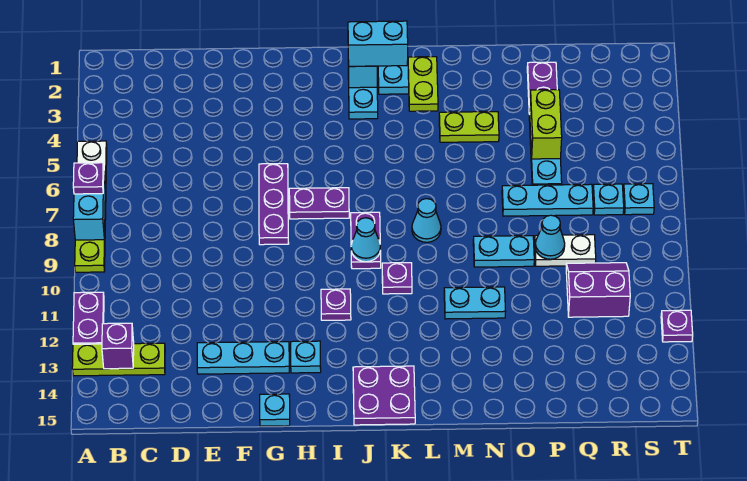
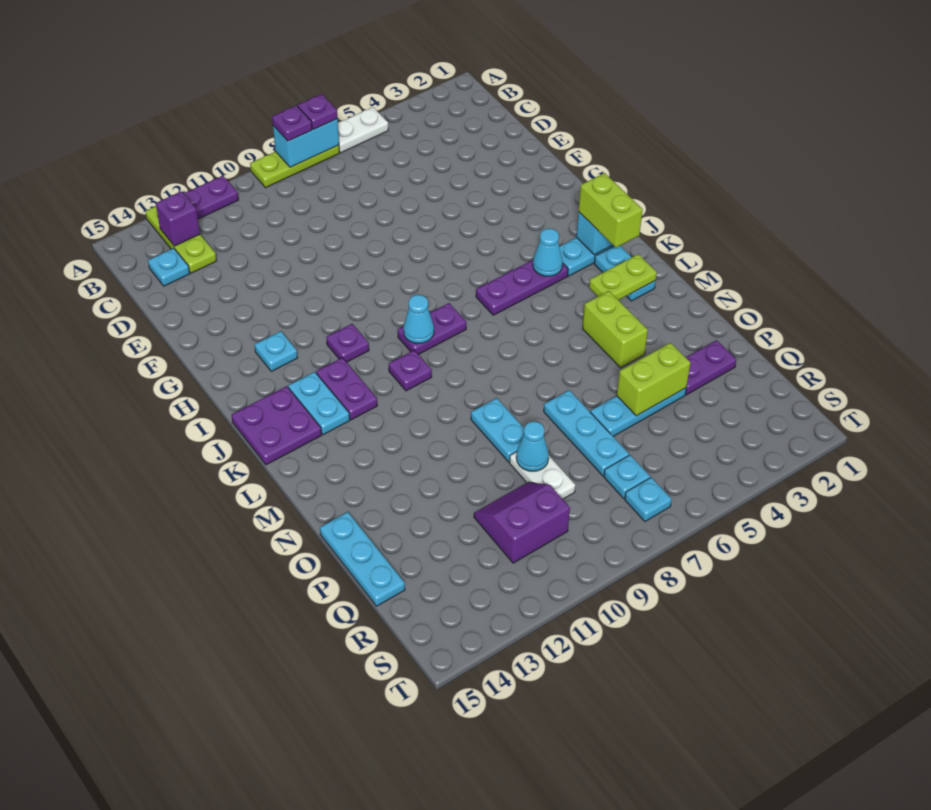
cyan plate E13:G13 level 1 -> cyan plate O15:Q15 level 1
purple plate G6:G8 level 1 -> purple plate J4:J6 level 1
cyan plate G15 level 1 -> cyan plate C14 level 1
purple plate H7:I7 level 1 -> purple plate J12:K12 level 1
cyan brick J2:K2 level 3 -> lime brick J2:K2 level 3
cyan cone L8 level 1 -> cyan cone J4 level 2
lime plate M4:N4 level 1 -> lime brick M4:N4 level 1
cyan plate M11:N11 level 1 -> cyan plate J13:K13 level 1
purple slope Q10:R11 level 1 top 11 -> purple slope Q10:R11 level 1 top R
purple plate T12 level 1 -> purple plate A8 level 3

